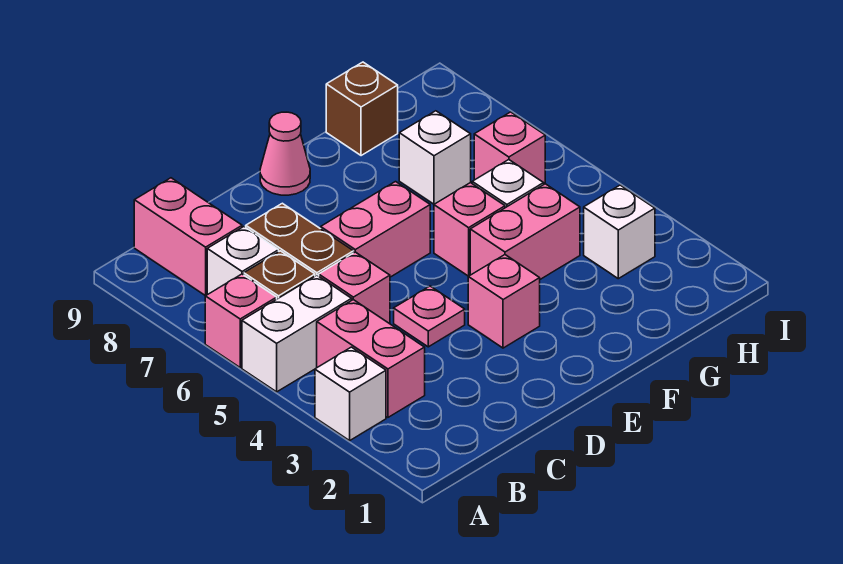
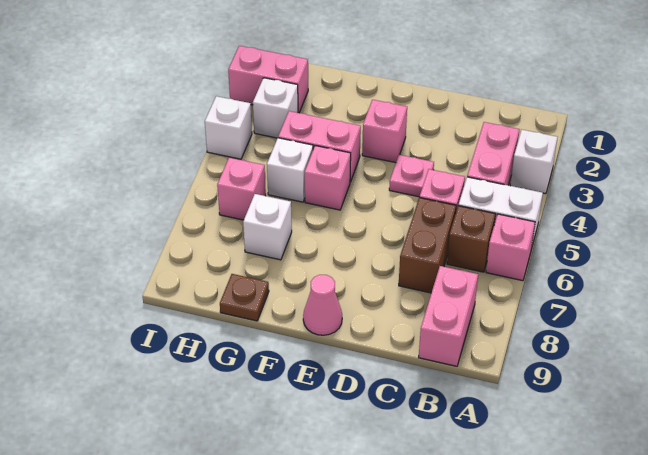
white brick B7 level 1 -> white brick I4 level 1
pink brick D6:E6 level 1 -> pink brick H2:I2 level 1
brown brick G9 level 1 -> brown plate G9 level 1

